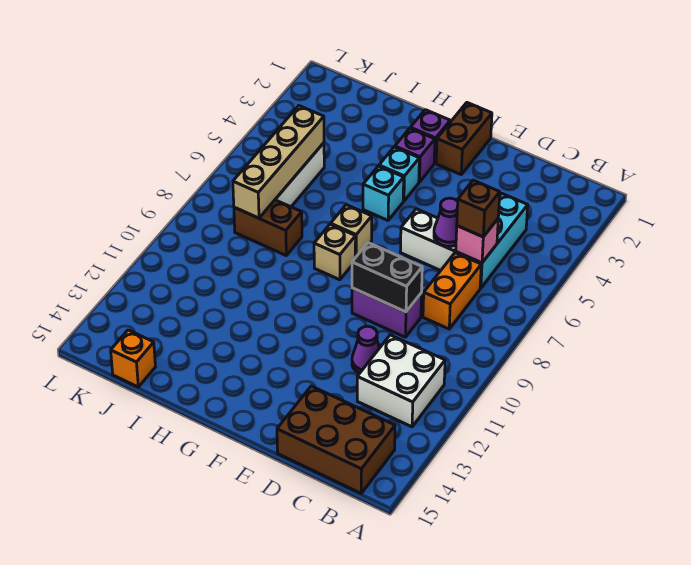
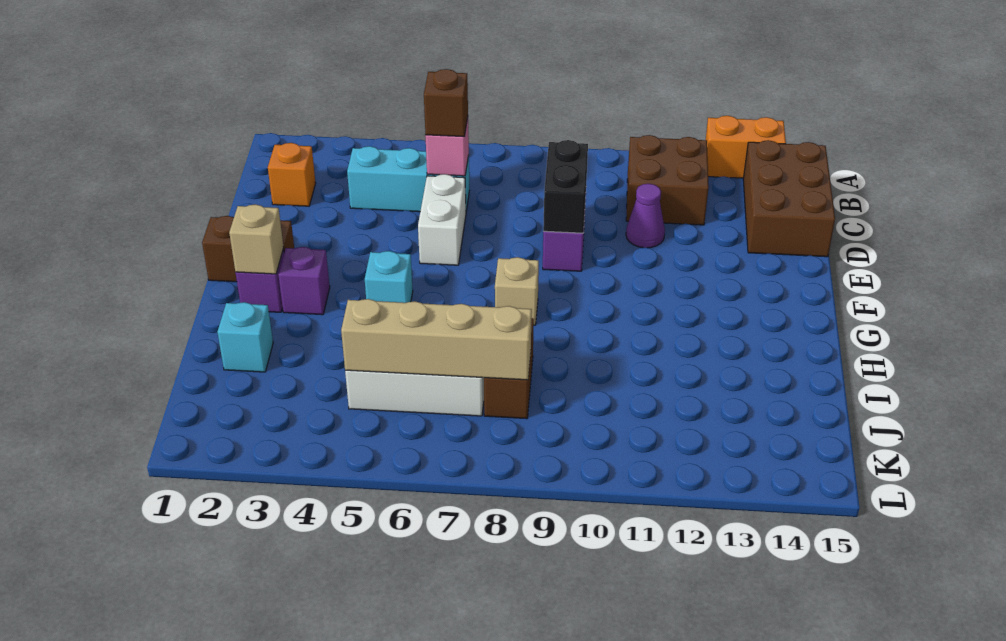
white brick B11:C12 level 1 -> brown brick B11:C12 level 1
orange brick C7:C8 level 1 -> orange brick A13:A14 level 1
purple cone D6 level 2 -> none
cyan brick G4 level 1 -> cyan brick I2 level 1
tan brick G7 level 1 -> tan brick G2 level 2
orange brick J15 level 1 -> orange brick C2 level 1

